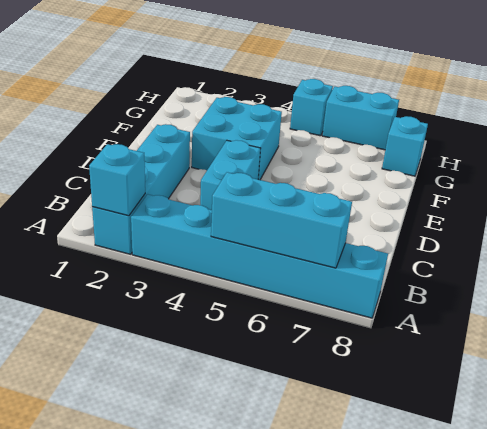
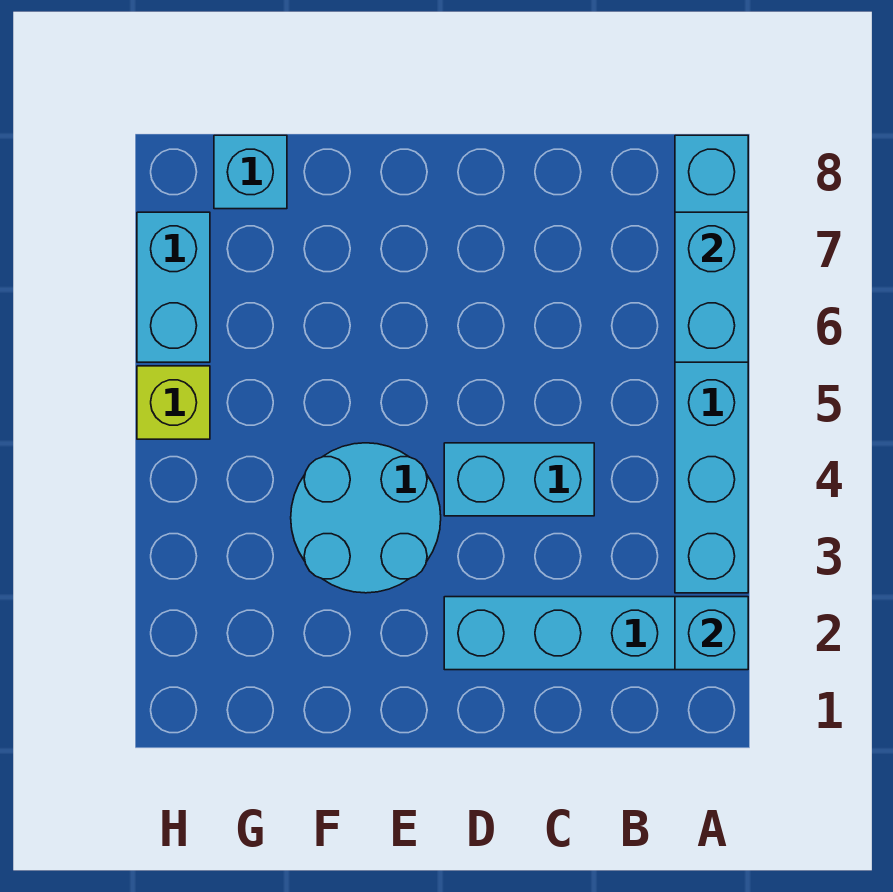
cyan brick A5:A7 level 2 -> cyan brick A6:A7 level 2
cyan brick E3:F4 level 1 -> cyan round brick E3:F4 level 1
cyan brick H5 level 1 -> lime brick H5 level 1

